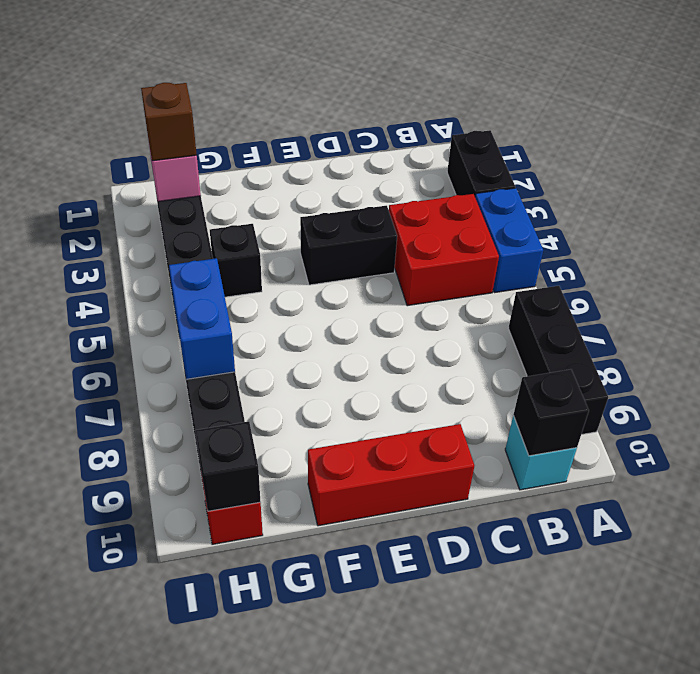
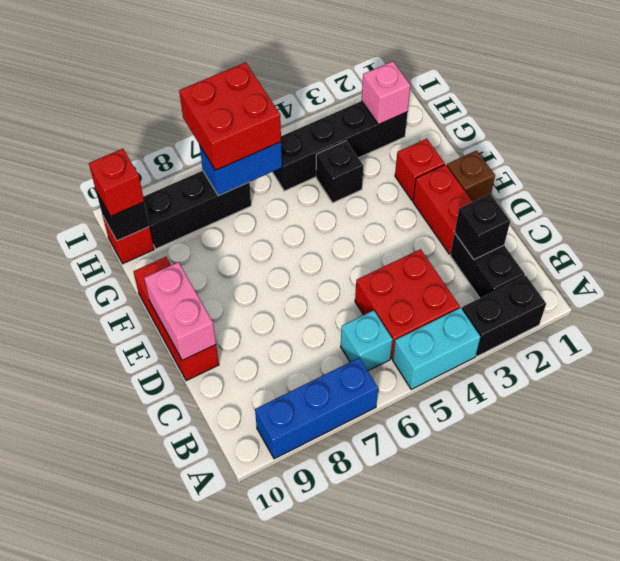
blue brick A4:A5 level 1 -> cyan brick A4:A5 level 1
black brick A7:A9 level 1 -> blue brick A7:A9 level 1
cyan brick B10 level 1 -> cyan brick B6 level 1
black brick B10 level 2 -> black brick C2 level 2
none -> red brick D2:E2 level 1
black brick D4:E4 level 1 -> black brick B2:C2 level 1
none -> pink brick D10:E10 level 2
none -> red brick F2 level 1
brown brick H2 level 3 -> brown brick E1 level 1
none -> red brick H6:I7 level 3
none -> red brick H10 level 3

